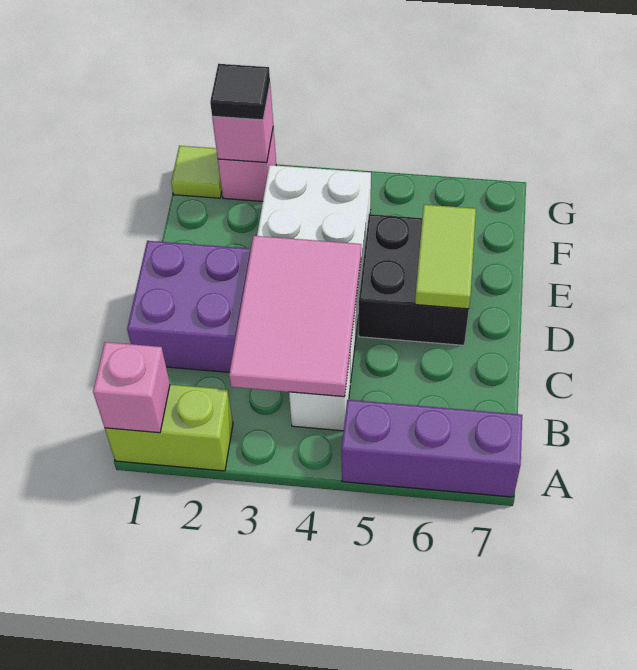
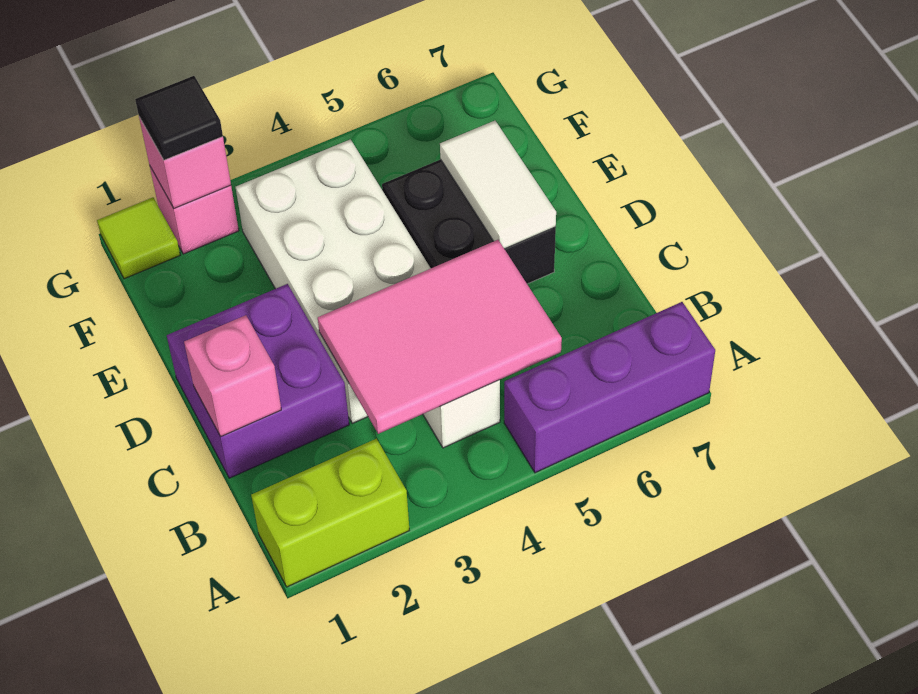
pink brick A1 level 2 -> pink brick C1 level 2
pink tile B3:D4 level 2 -> pink tile B3:C5 level 2
lime tile D6:E6 level 2 -> white tile D6:E6 level 2

